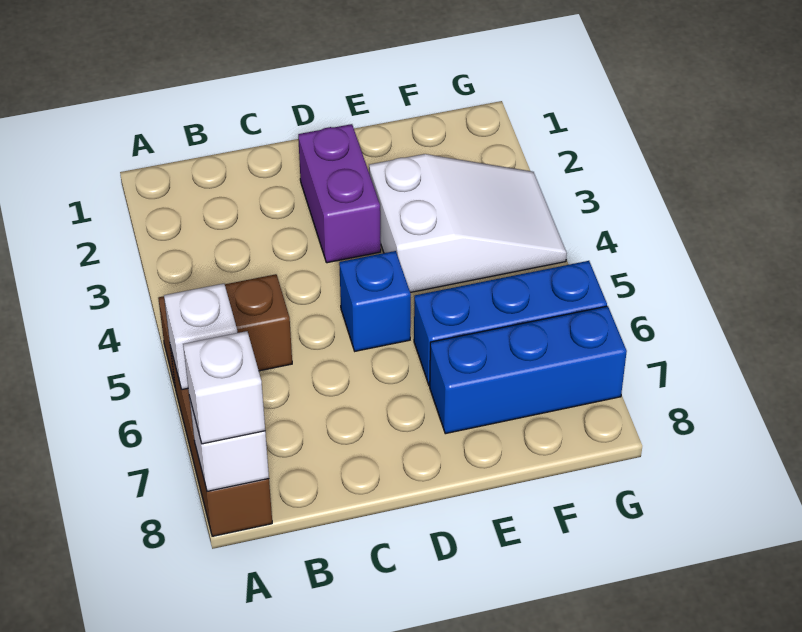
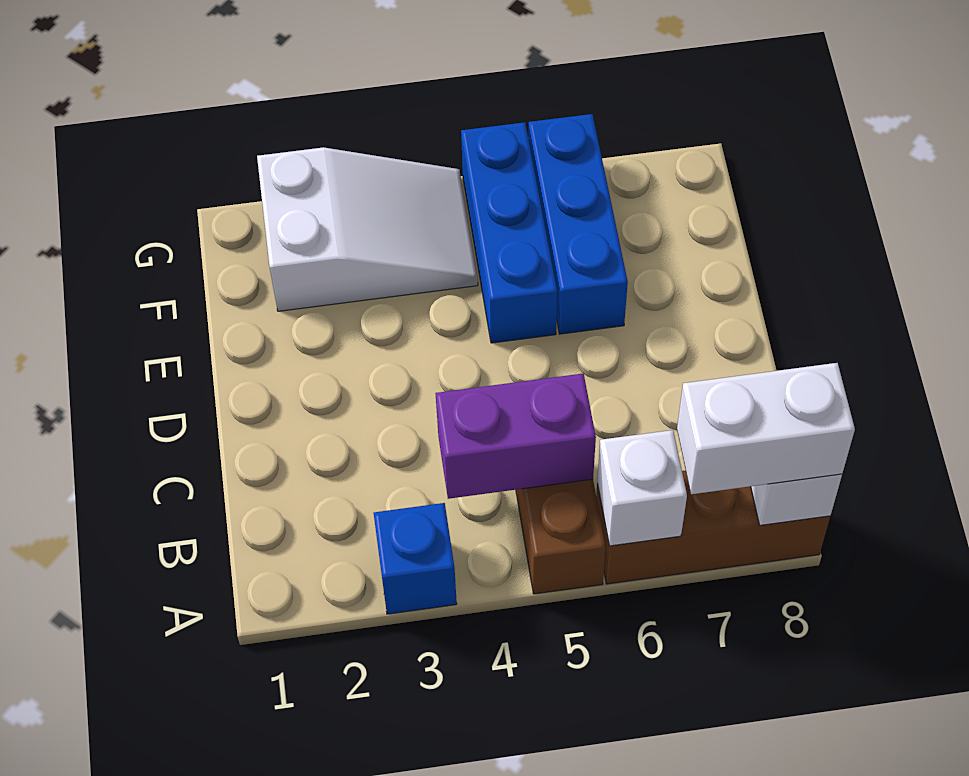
white brick A8 level 3 -> white brick A7:A8 level 3
purple brick D2:D3 level 1 -> purple brick B4:B5 level 2
blue brick D5 level 1 -> blue brick A3 level 1
white slope E3:G4 level 1 top E -> white slope F2:G4 level 1 top 2
blue brick E7:G7 level 1 -> blue brick E5:G5 level 1

